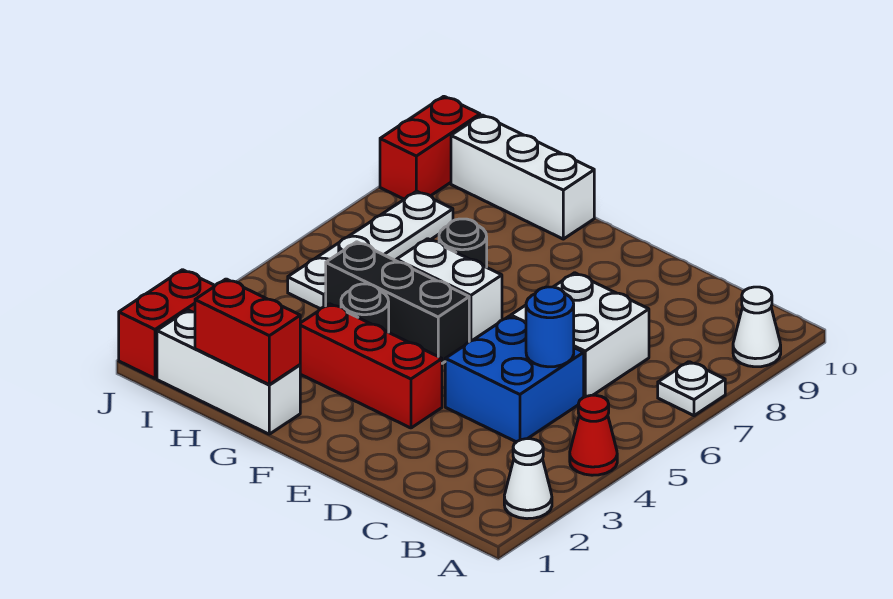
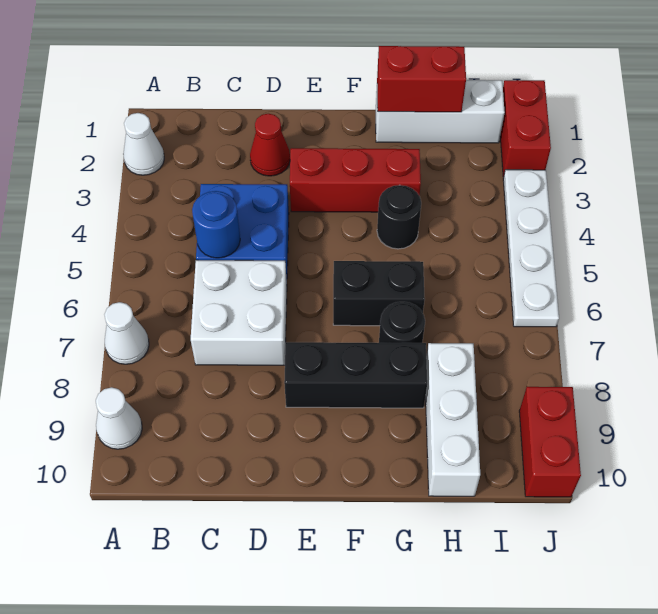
red cone A4 level 1 -> red cone D2 level 1
white plate A7 level 1 -> white cone A7 level 1
black brick F5:H5 level 1 -> black brick E8:G8 level 1
white brick F6:G6 level 1 -> black brick F6:G6 level 1
white brick G10:I10 level 1 -> white brick H8:H10 level 1
white plate I5:I8 level 1 -> white plate J3:J6 level 1

